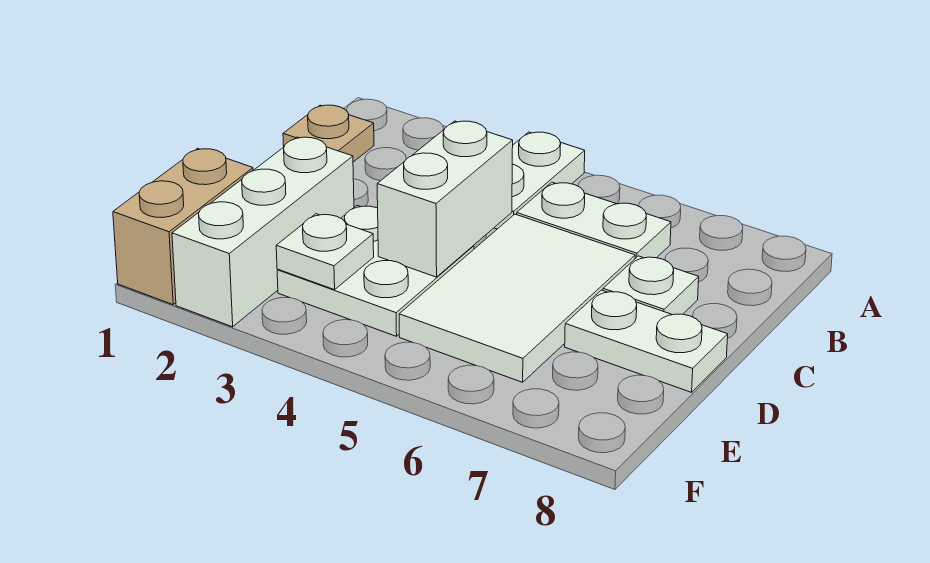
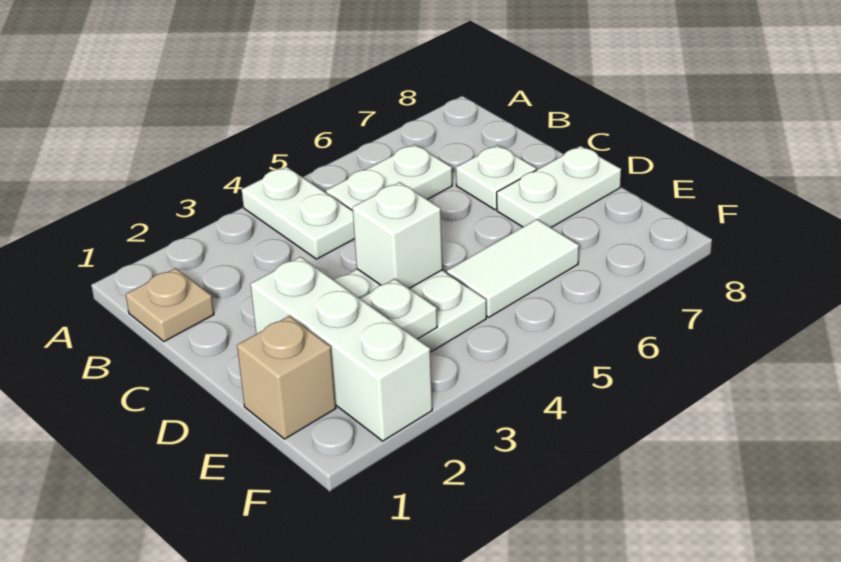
white brick C4:D4 level 2 -> white brick D4 level 2
white tile C5:E6 level 1 -> white tile E5:E6 level 1
tan brick E1:F1 level 1 -> tan brick E1 level 1

